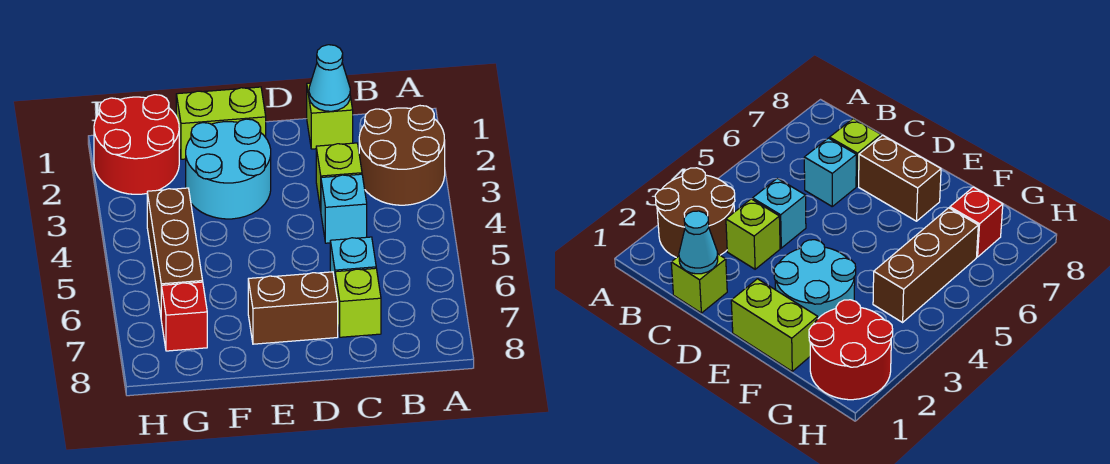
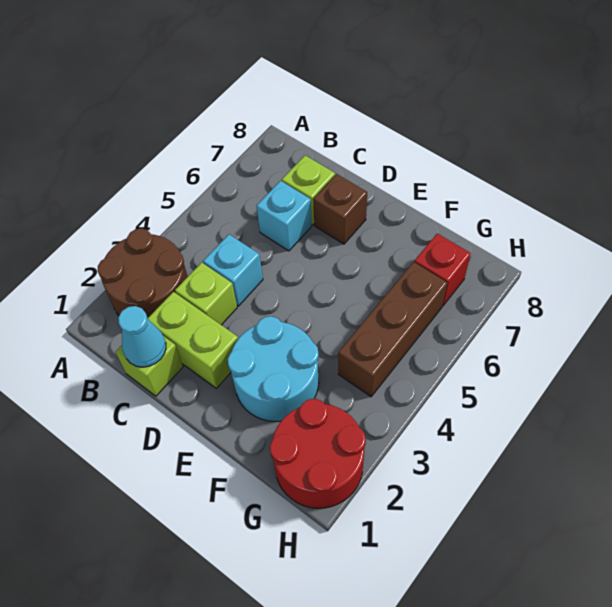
brown brick D7:E7 level 1 -> brown brick D7 level 1
lime brick E1:F1 level 1 -> lime brick C2:D2 level 1

